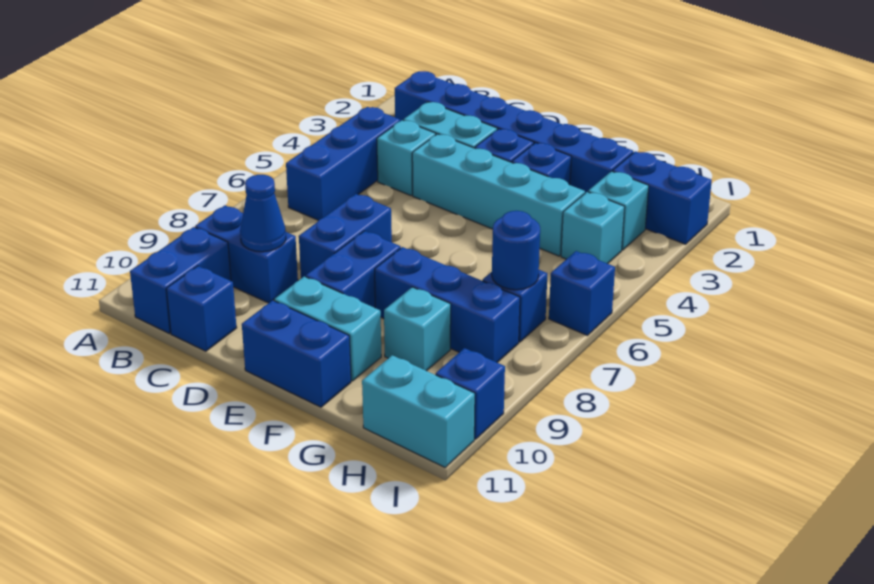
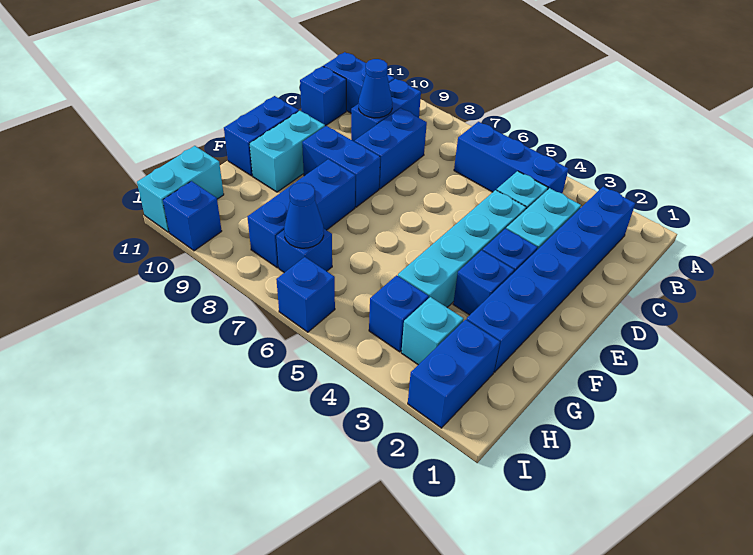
blue brick D7:D8 level 1 -> blue brick C8:D8 level 1
cyan brick G9 level 1 -> none
cyan brick H4 level 1 -> blue brick H4 level 1
blue round brick H7 level 2 -> blue cone H7 level 2

